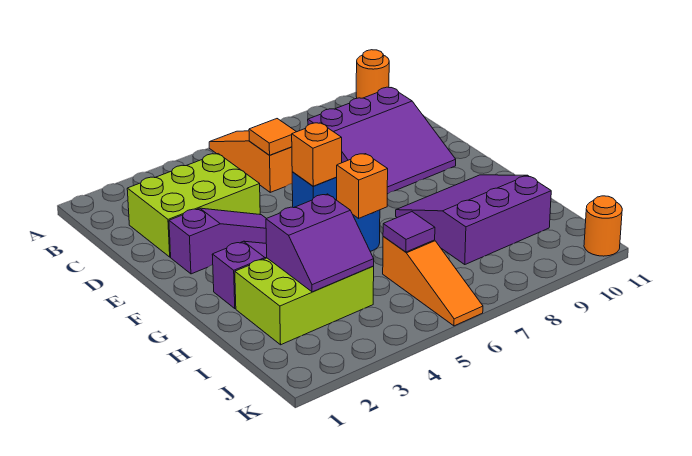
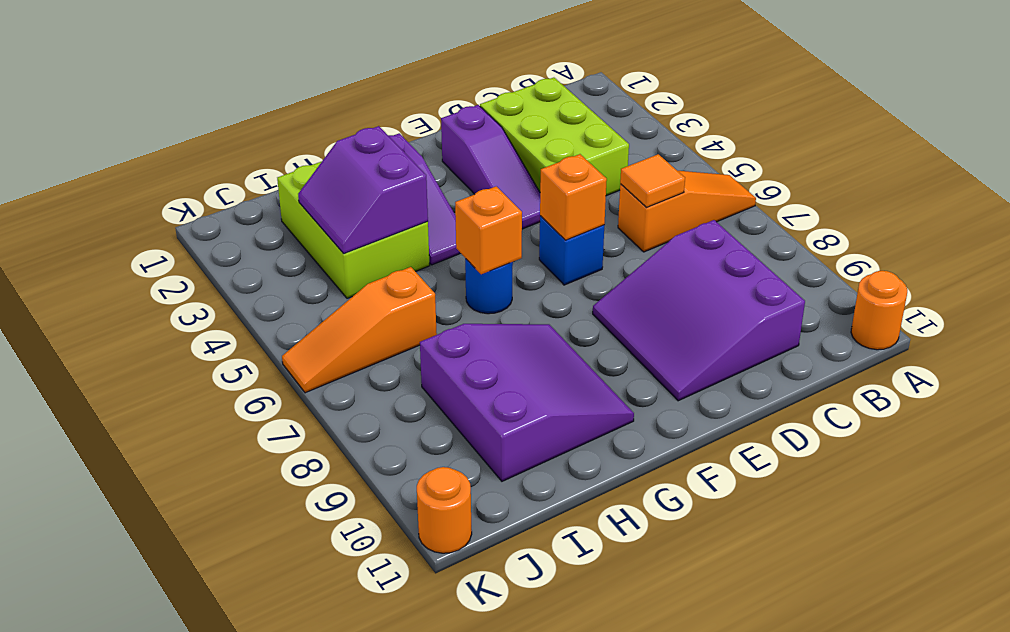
purple tile I6 level 2 -> none

